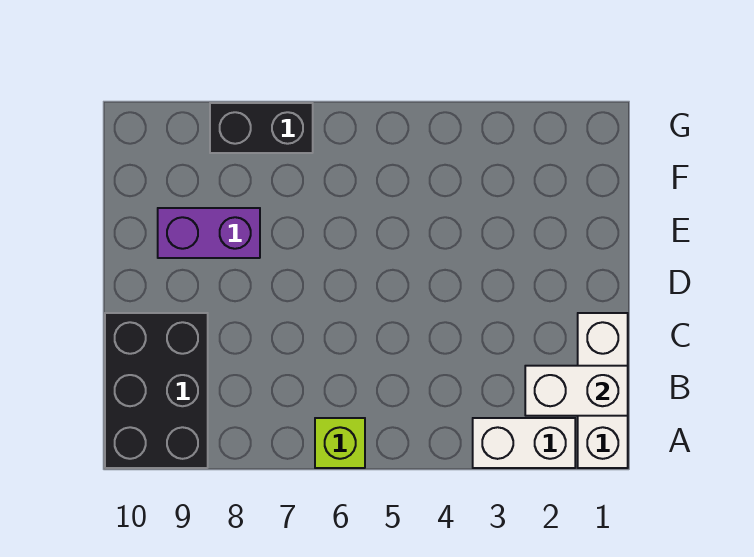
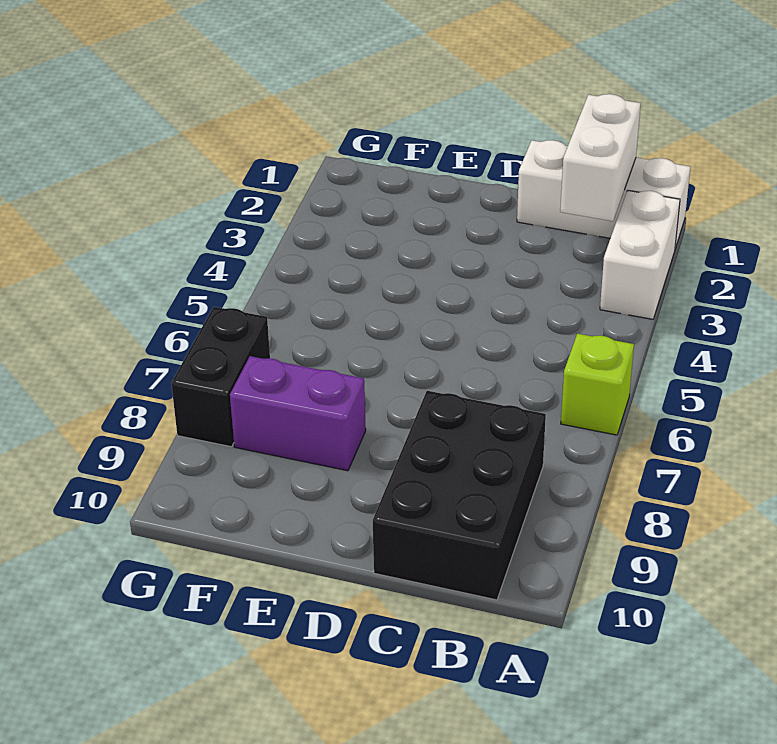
black brick A9:C10 level 1 -> black brick B8:C10 level 1
purple brick E8:E9 level 1 -> purple brick E8:F8 level 1

